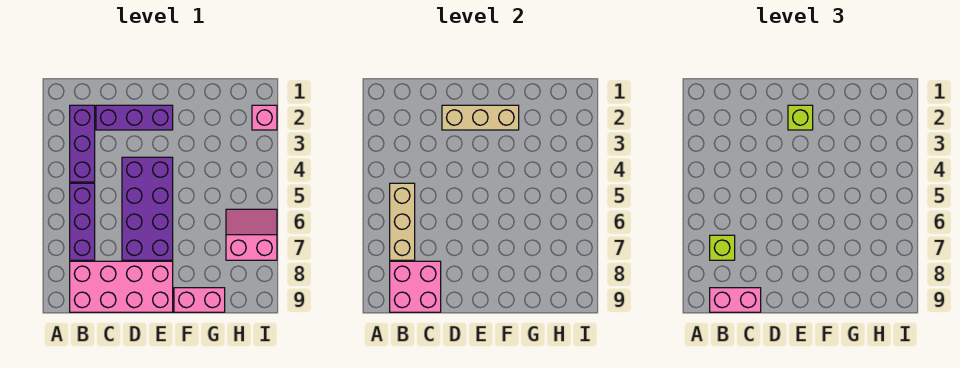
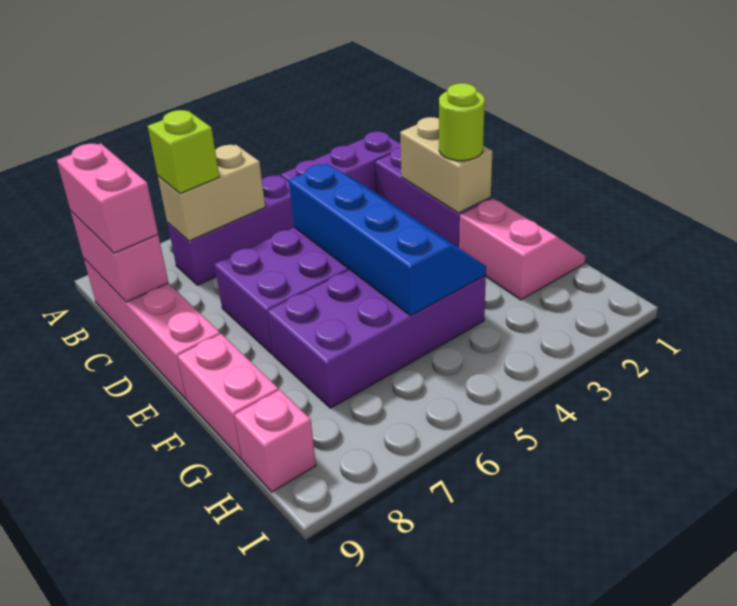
tan brick B5:B7 level 2 -> tan brick B6:B7 level 2
pink brick B8:E9 level 1 -> pink brick B9:E9 level 1
pink brick B8:C9 level 2 -> pink brick B9:C9 level 2
tan brick D2:F2 level 2 -> tan brick D2:E2 level 2
none -> blue slope D4:G5 level 2 top 5
lime brick E2 level 3 -> lime round brick E2 level 3
none -> purple brick F4:G7 level 1
pink slope H6:I7 level 1 top 7 -> pink slope F1:G2 level 1 top 2
pink brick I2 level 1 -> pink brick H9 level 1

